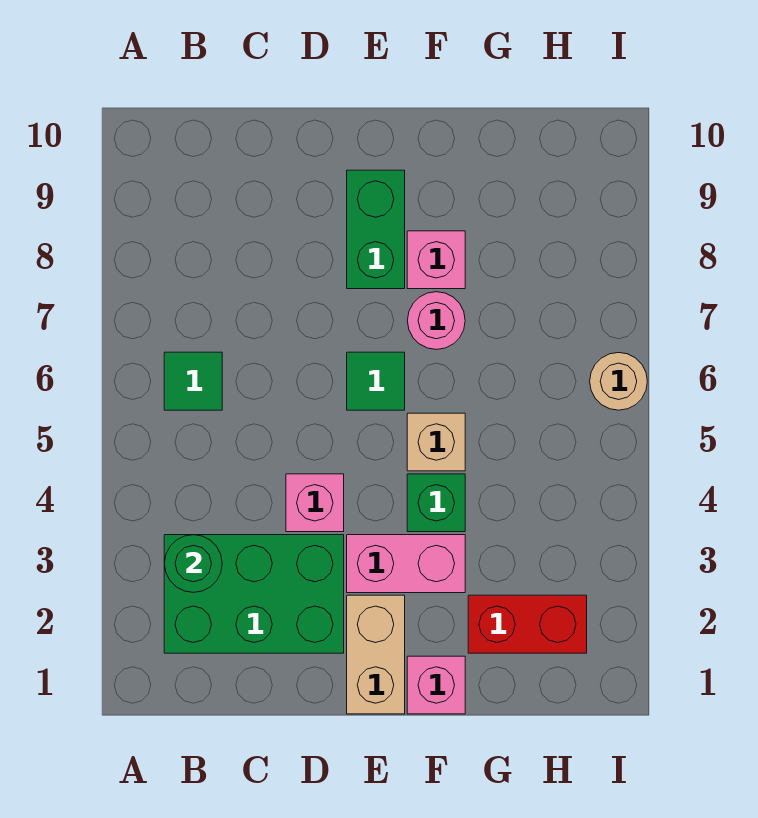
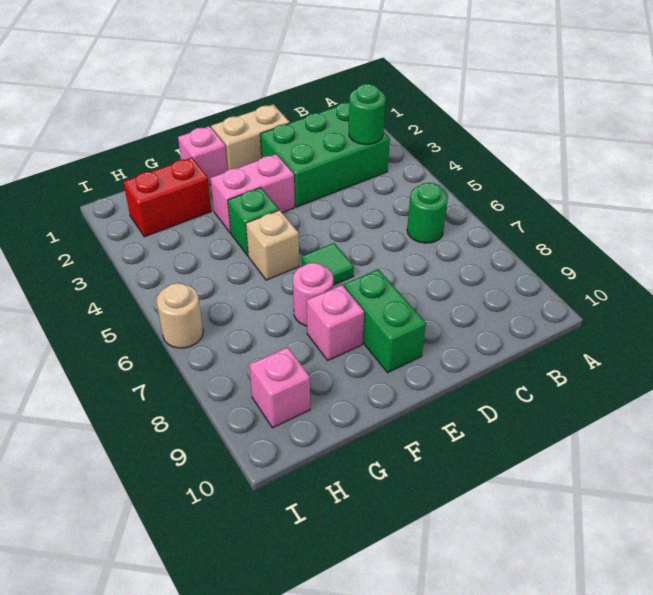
green tile B6 level 1 -> green round brick B6 level 1
pink brick D4 level 1 -> pink brick H9 level 1
tan brick E1:E2 level 1 -> tan brick D1:E1 level 1

